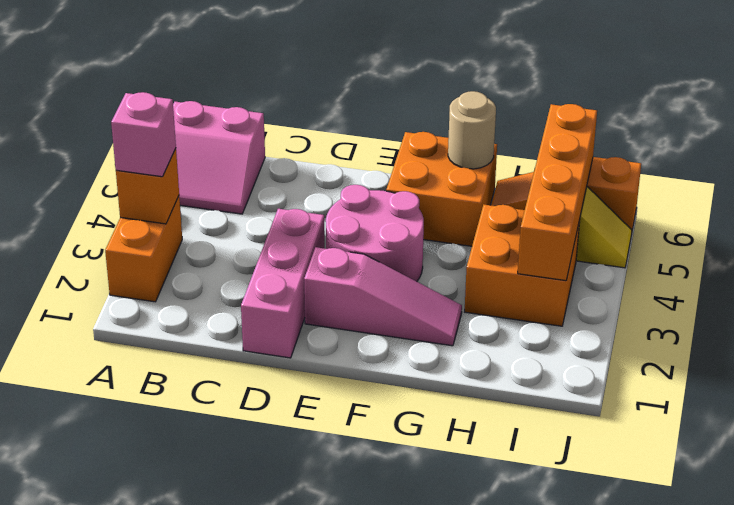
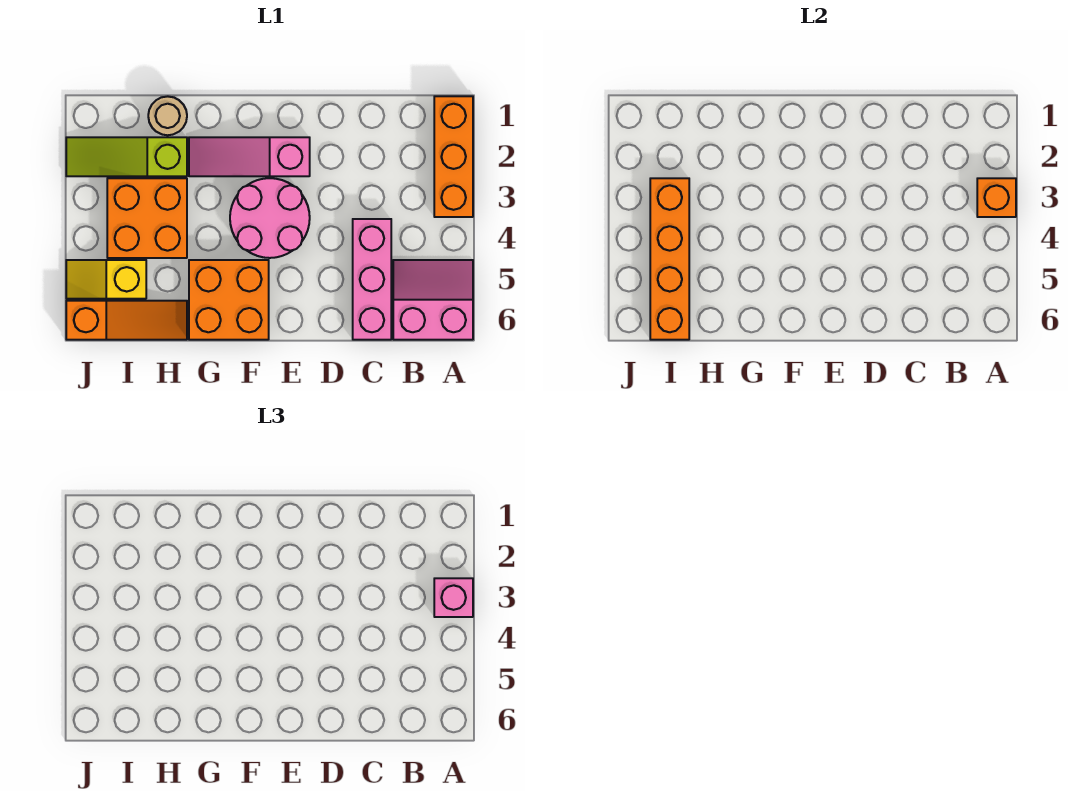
orange brick A2:A3 level 1 -> orange brick A1:A3 level 1
pink brick D1:D3 level 1 -> pink brick C4:C6 level 1
tan round brick G6 level 2 -> tan round brick H1 level 1
none -> lime slope H2:J2 level 1 top H

